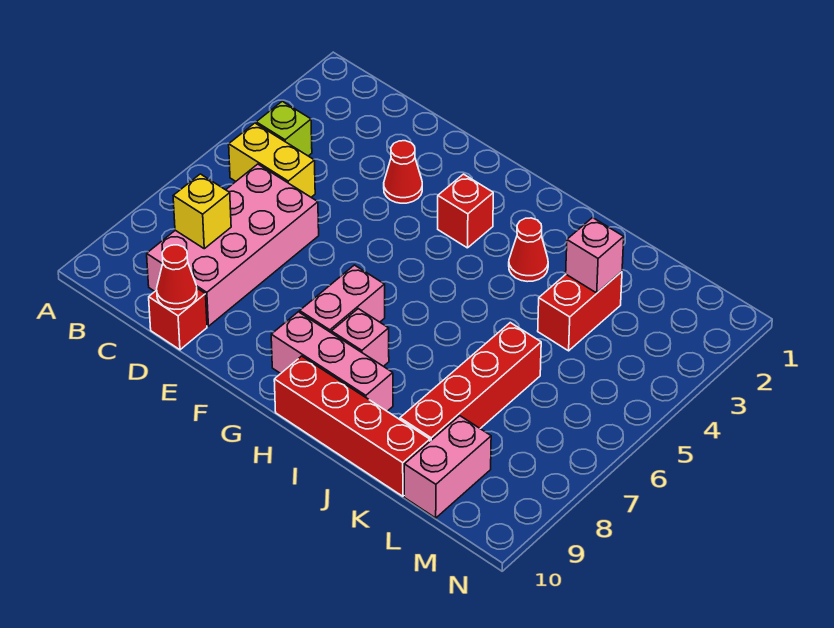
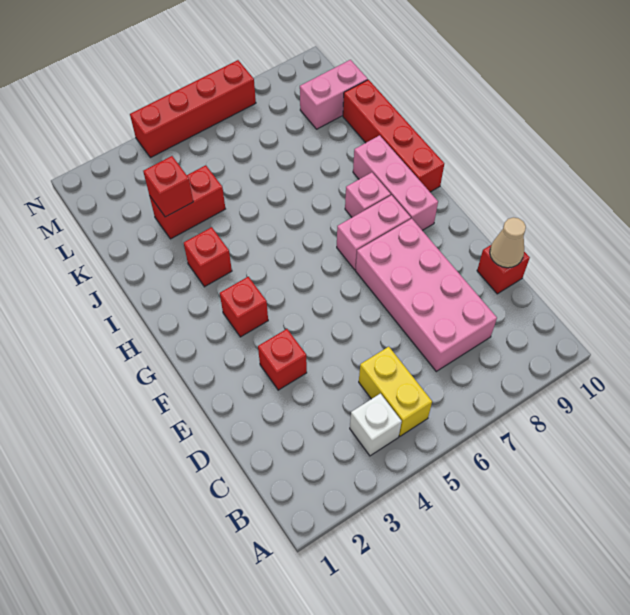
lime brick B4 level 1 -> white brick B4 level 1
pink brick C6:D9 level 1 -> pink brick C7:F8 level 1
yellow brick C8 level 2 -> none
red cone D10 level 2 -> tan cone D10 level 2
red cone E3 level 1 -> red brick E3 level 1
red cone I3 level 1 -> red brick I3 level 1
pink brick K3 level 2 -> red brick K3 level 2
red brick K6:K9 level 1 -> red brick N4:N7 level 1

